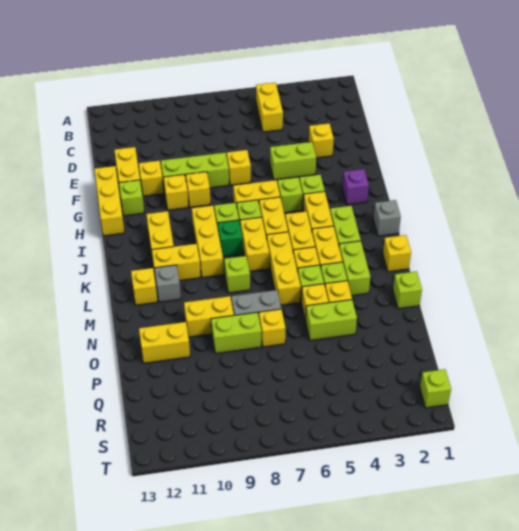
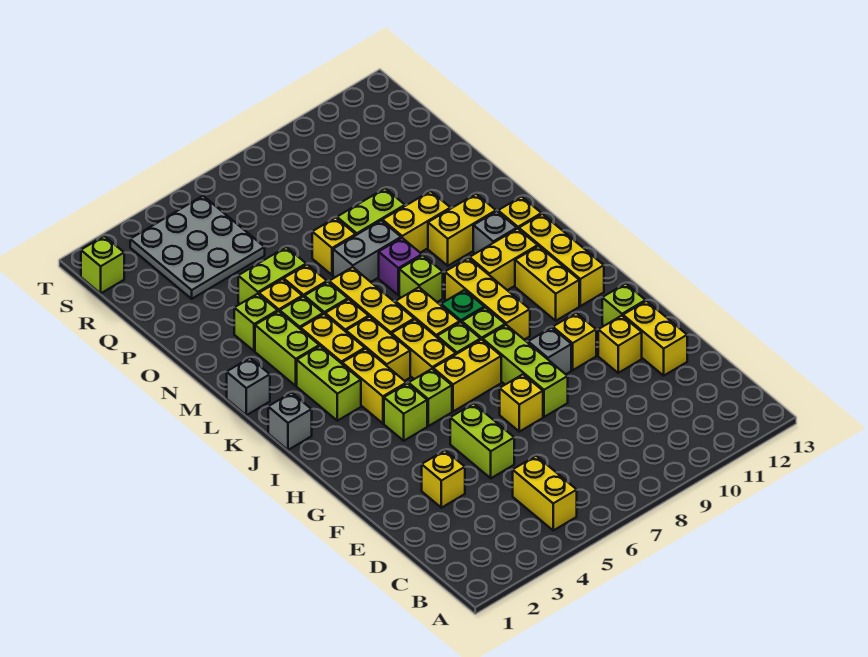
lime brick F4:F5 level 1 -> lime brick E5:F5 level 1
lime brick F8:F10 level 1 -> lime brick F8:H8 level 1
yellow brick F13:H13 level 1 -> yellow brick I12:K12 level 1
yellow brick G9 level 1 -> grey brick G9 level 1
purple brick H2 level 1 -> purple brick M8 level 1
yellow brick L1 level 1 -> grey brick L1 level 1
lime brick N1 level 1 -> lime brick N3 level 1
yellow brick O11:O12 level 1 -> yellow brick M10:M11 level 1
none -> grey plate Q3:S5 level 1

